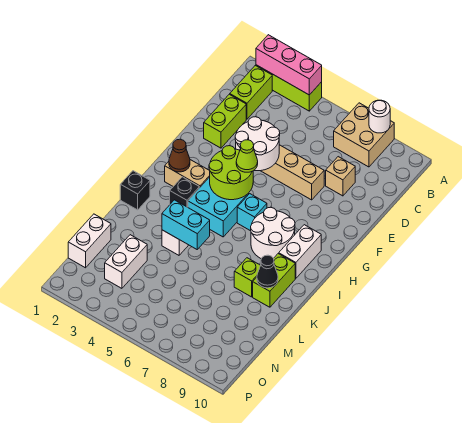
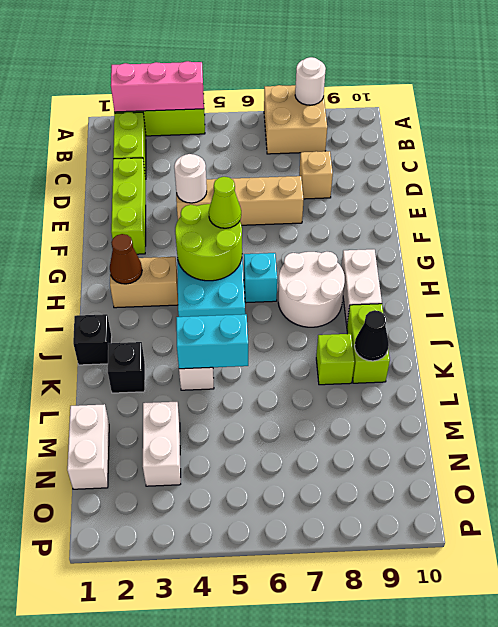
lime brick D2:E2 level 1 -> lime brick D2:F2 level 1
white round brick E4:F5 level 2 -> white round brick E4 level 2
black brick I3 level 1 -> black brick K2 level 1

